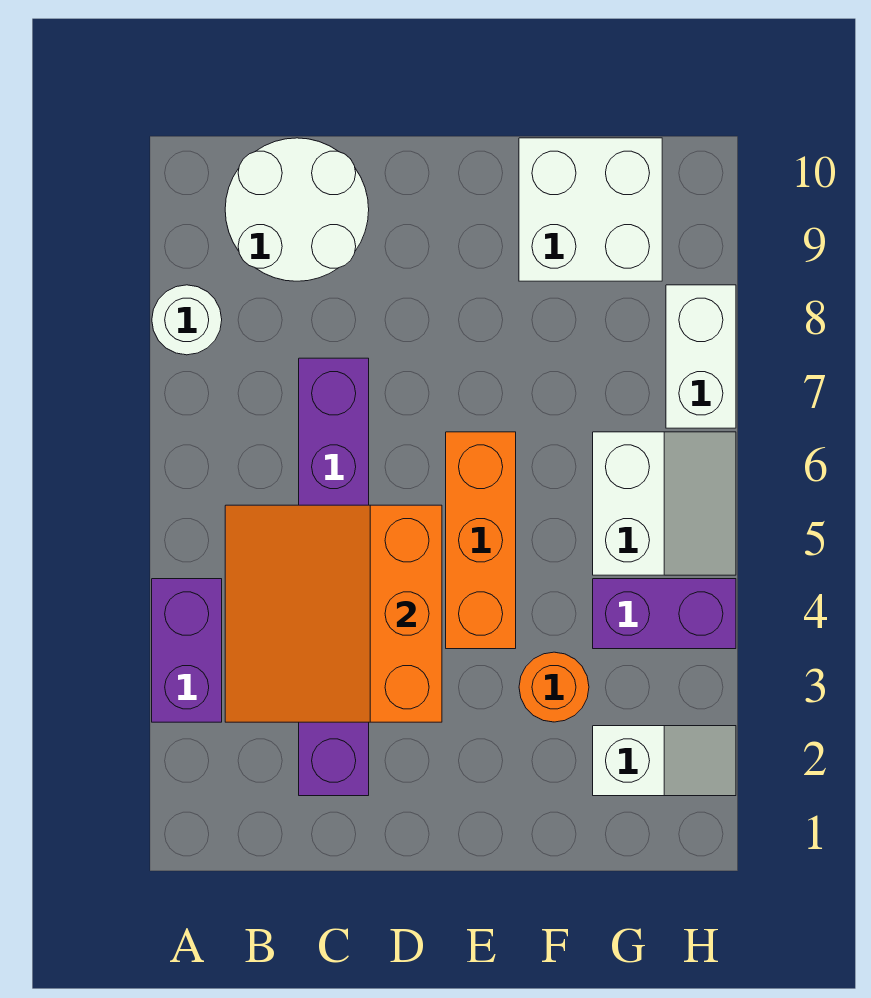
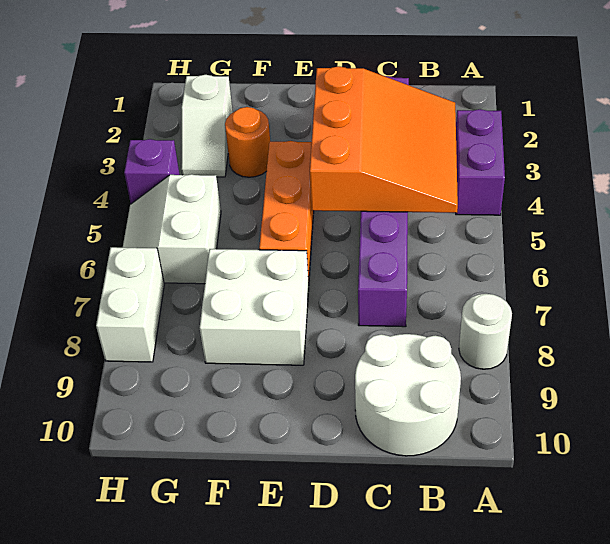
white brick F9:G10 level 1 -> white brick E7:F8 level 1
white slope G2:H2 level 1 top G -> white slope G2:G3 level 1 top 2
purple brick G4:H4 level 1 -> purple brick H4 level 1

